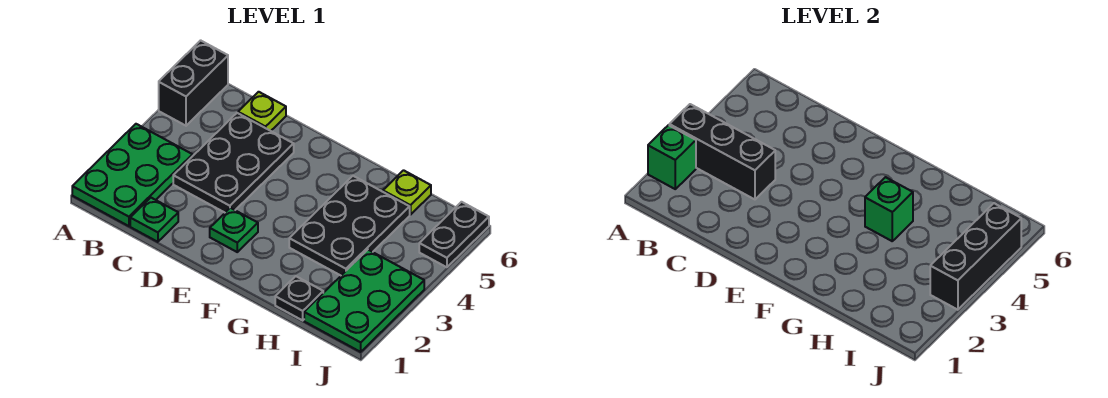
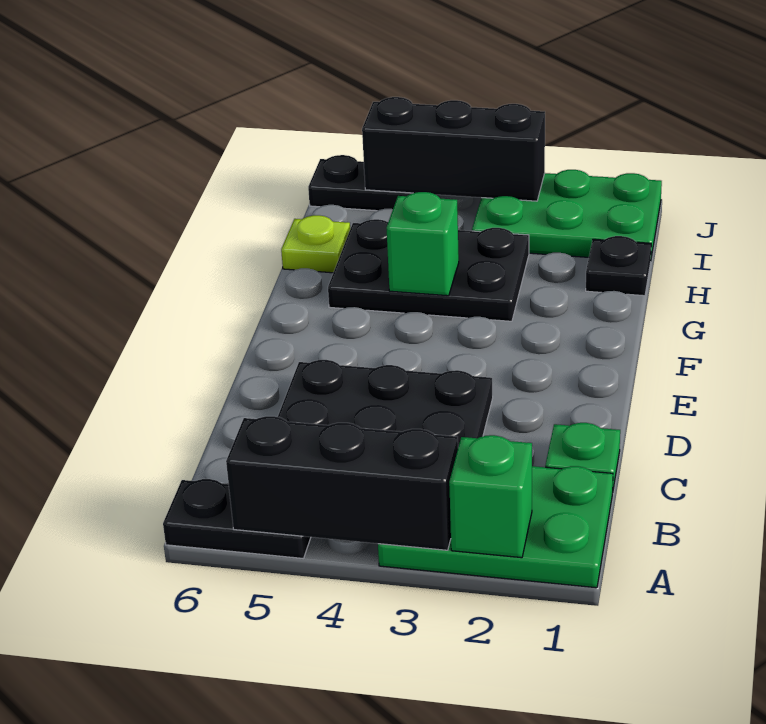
black brick A3:C3 level 2 -> black brick A3:A5 level 2
black brick A5:A6 level 1 -> black plate A5:A6 level 1
lime plate C6 level 1 -> none
green plate E2 level 1 -> none

